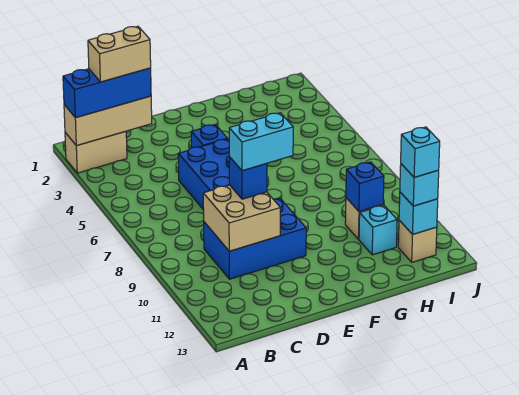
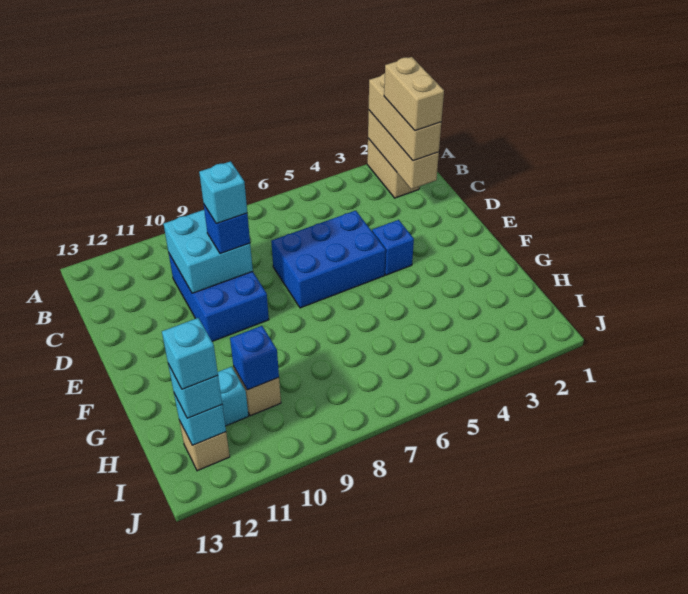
blue brick A2:C2 level 3 -> tan brick A2:C2 level 3
tan brick C9:D10 level 2 -> cyan brick C9:D10 level 2
cyan brick D9:E9 level 4 -> cyan brick D9 level 4

